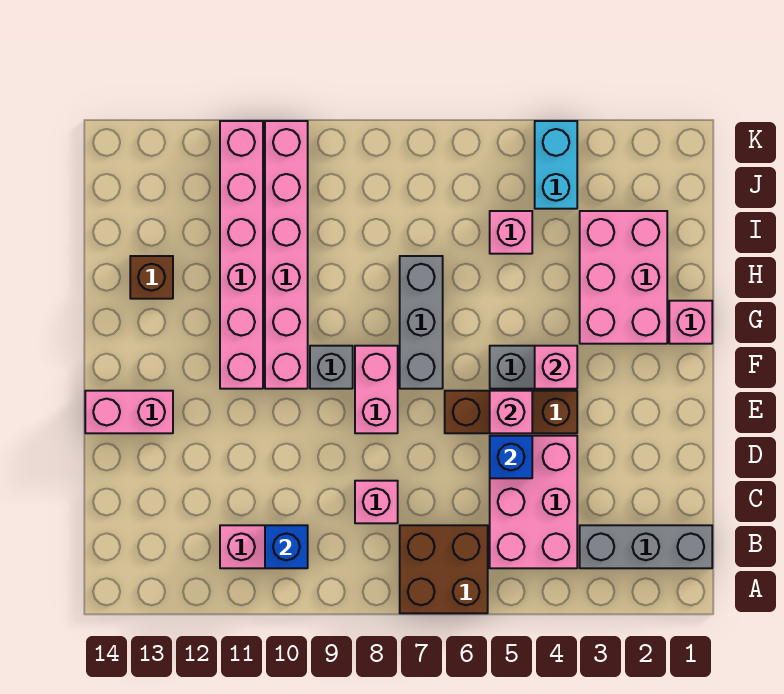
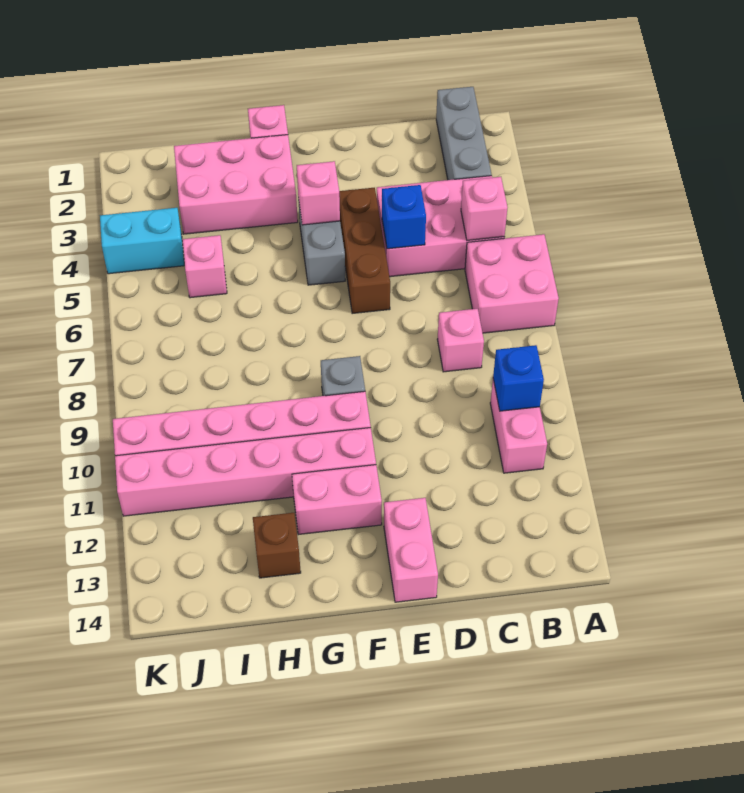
brown brick A6:B7 level 1 -> pink brick A6:B7 level 1
pink brick E5 level 2 -> pink brick B5 level 2
pink brick E8:F8 level 1 -> pink brick F12:G12 level 1
grey brick F7:H7 level 1 -> none

